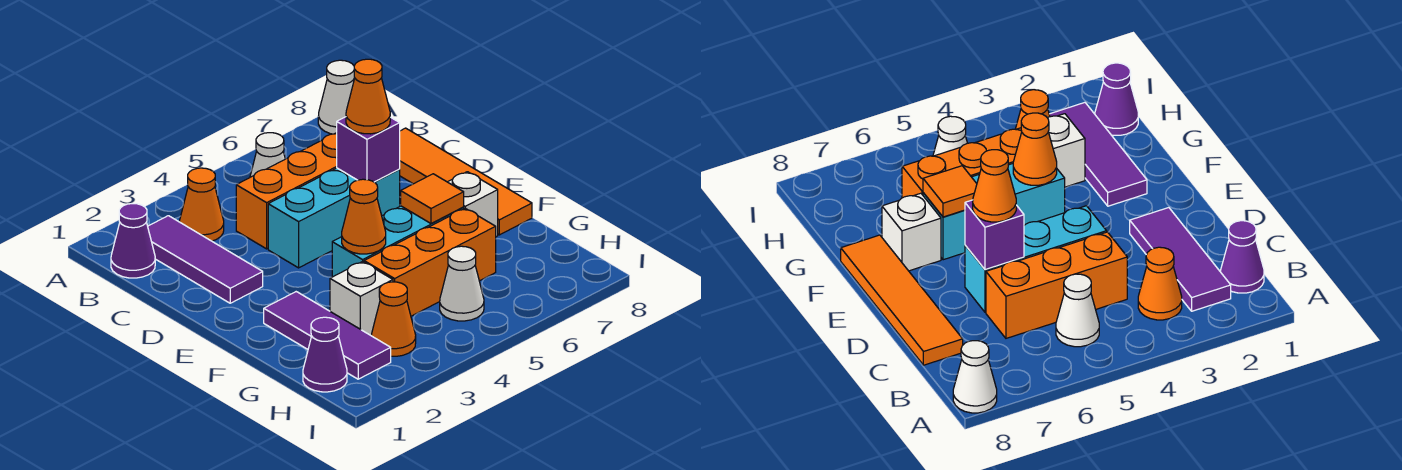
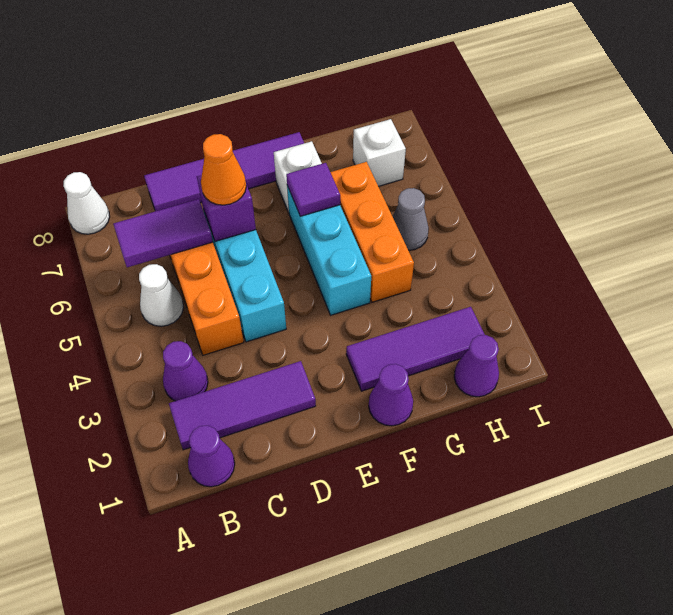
orange cone B3 level 1 -> purple cone B3 level 1
none -> purple tile B6:C6 level 2
orange tile C8:F8 level 1 -> purple tile C8:F8 level 1
none -> purple cone F1 level 1
orange cone F4 level 2 -> none
orange tile F6 level 2 -> purple tile F6 level 2
white brick G3 level 1 -> white brick H7 level 1
orange cone H3 level 1 -> none
white cone H5 level 1 -> grey cone H5 level 1

